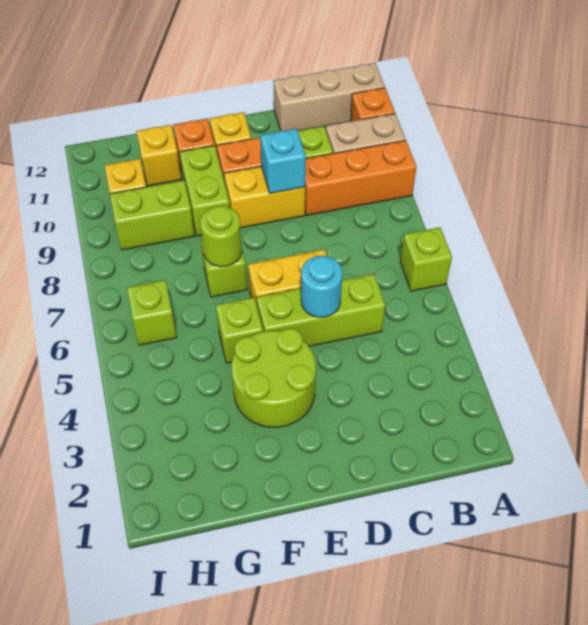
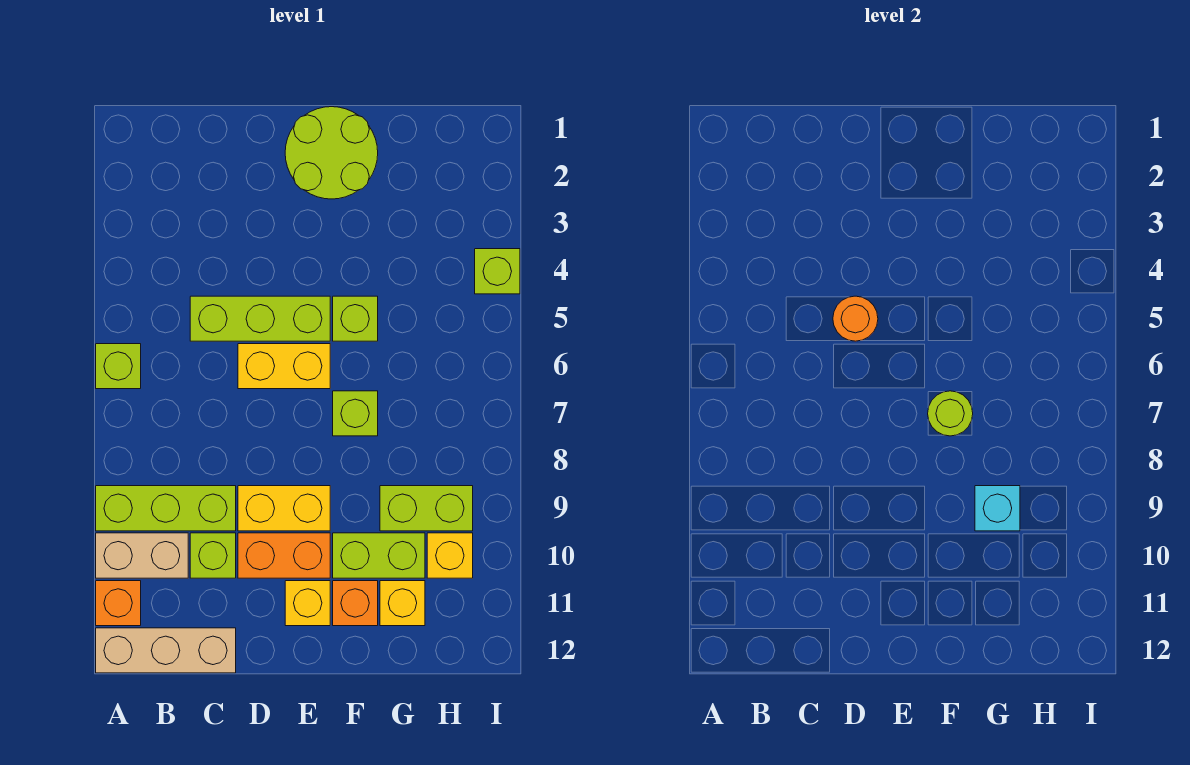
orange brick A9:C9 level 1 -> lime brick A9:C9 level 1
cyan round brick D5 level 2 -> orange round brick D5 level 2
cyan brick D9 level 2 -> cyan brick G9 level 2
lime round brick E3:F4 level 1 -> lime round brick E1:F2 level 1
lime brick F9:F10 level 1 -> lime brick F10:G10 level 1
lime brick H6 level 1 -> lime brick I4 level 1

